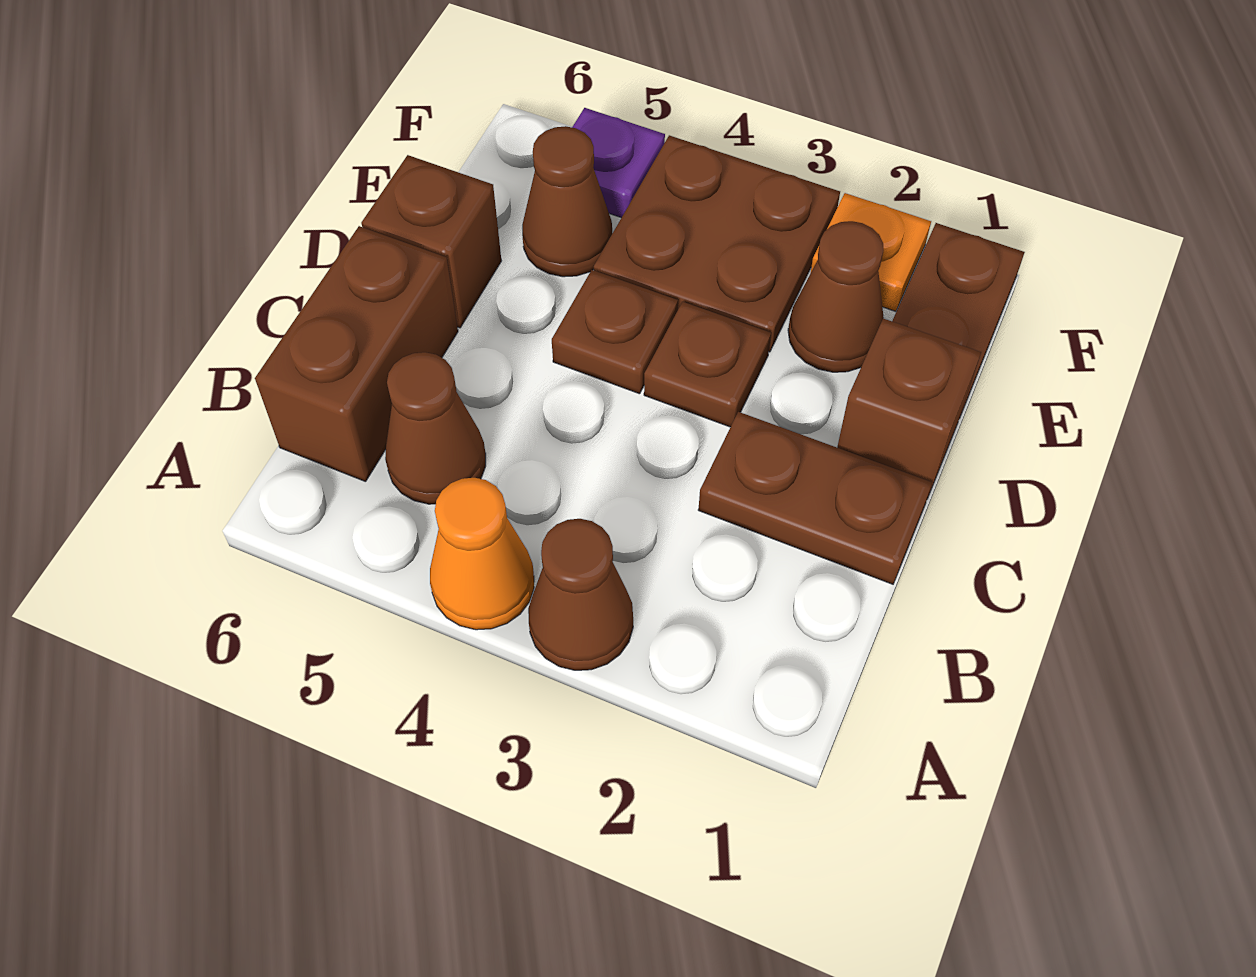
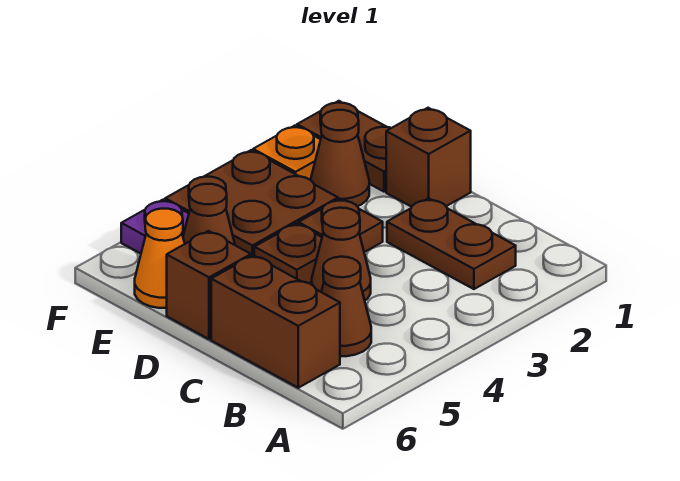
brown cone A3 level 1 -> brown cone C4 level 1
orange cone A4 level 1 -> orange cone E6 level 1
brown plate C1:C2 level 1 -> brown plate B2:C2 level 1

